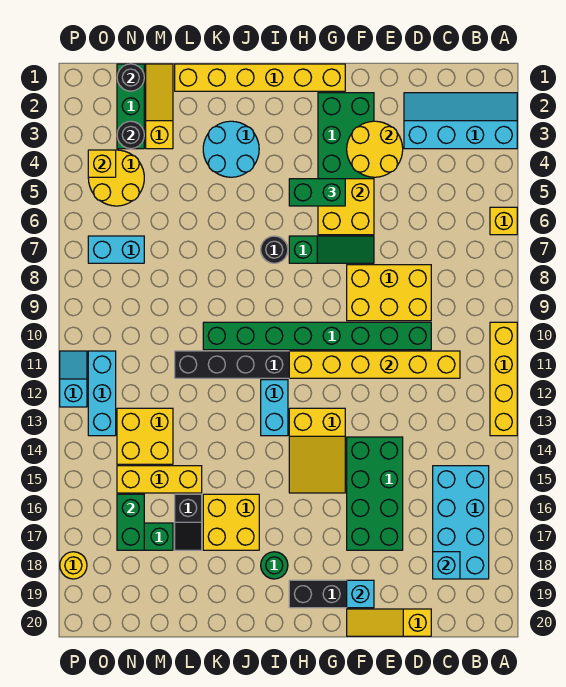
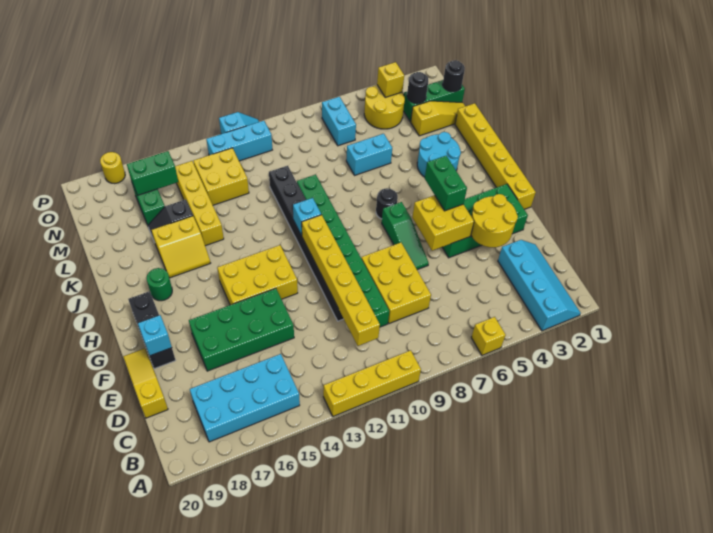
cyan brick C18 level 2 -> cyan brick I11 level 2
yellow slope G13:H15 level 1 top 13 -> yellow brick G13:H15 level 1
cyan brick I12:I13 level 1 -> cyan brick L6:L7 level 1
yellow brick J16:K17 level 1 -> yellow slope J16:K17 level 1 top K
yellow brick L15:N15 level 1 -> yellow brick K15:N15 level 1

